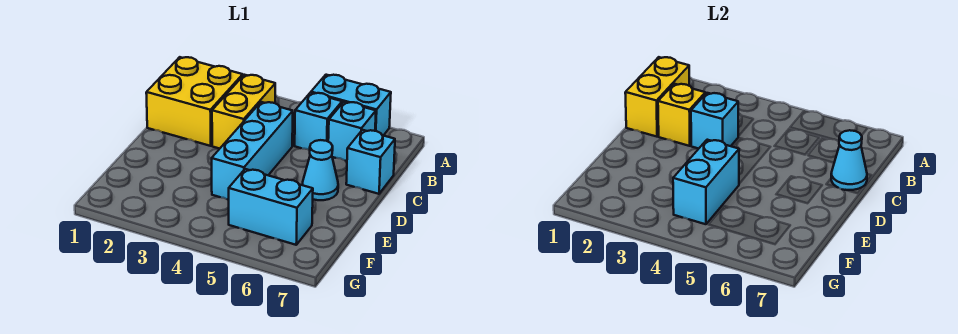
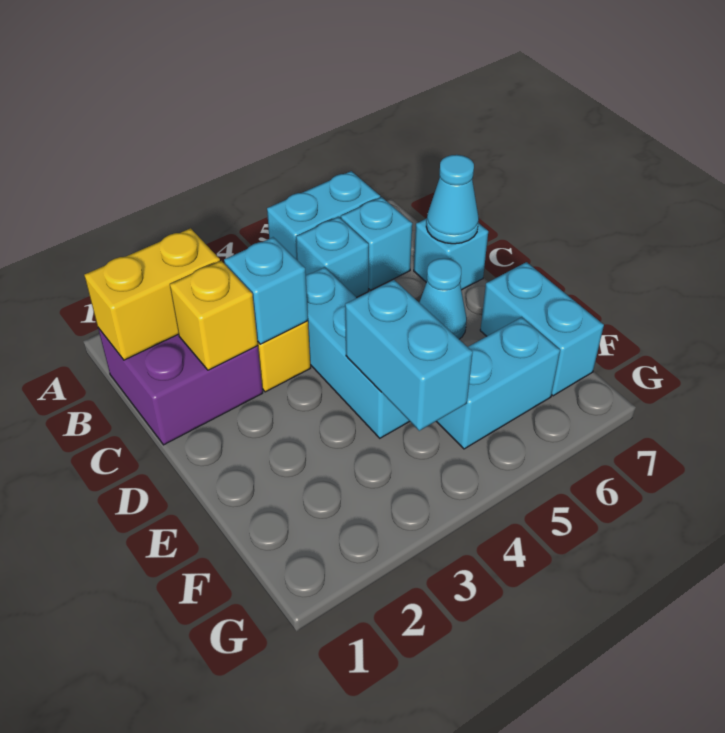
yellow brick B1:C2 level 1 -> purple brick B1:C2 level 1
yellow brick B1:C1 level 2 -> yellow brick B1:B2 level 2
none -> cyan brick E7:F7 level 1

